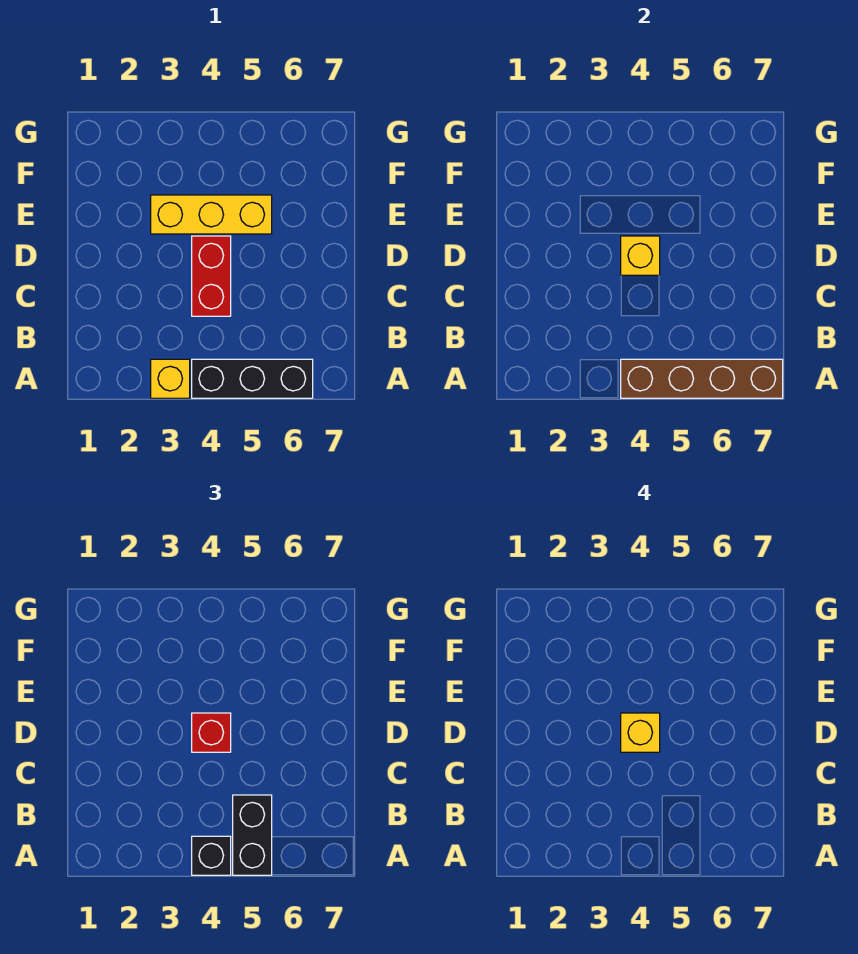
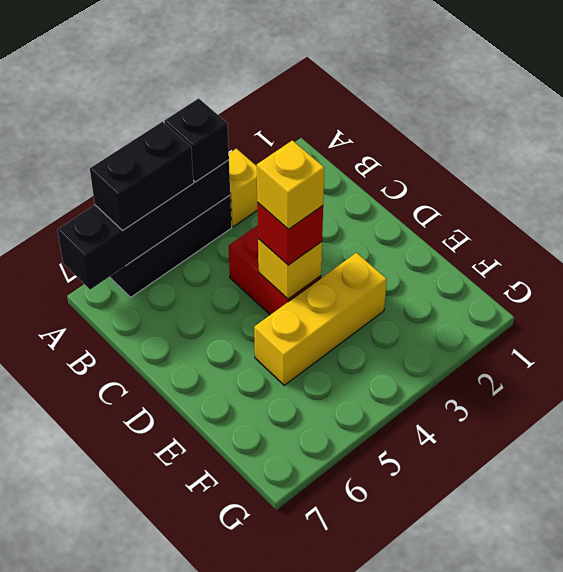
brown brick A4:A7 level 2 -> black brick A4:A7 level 2
black brick A5:B5 level 3 -> black brick A5:A6 level 3

